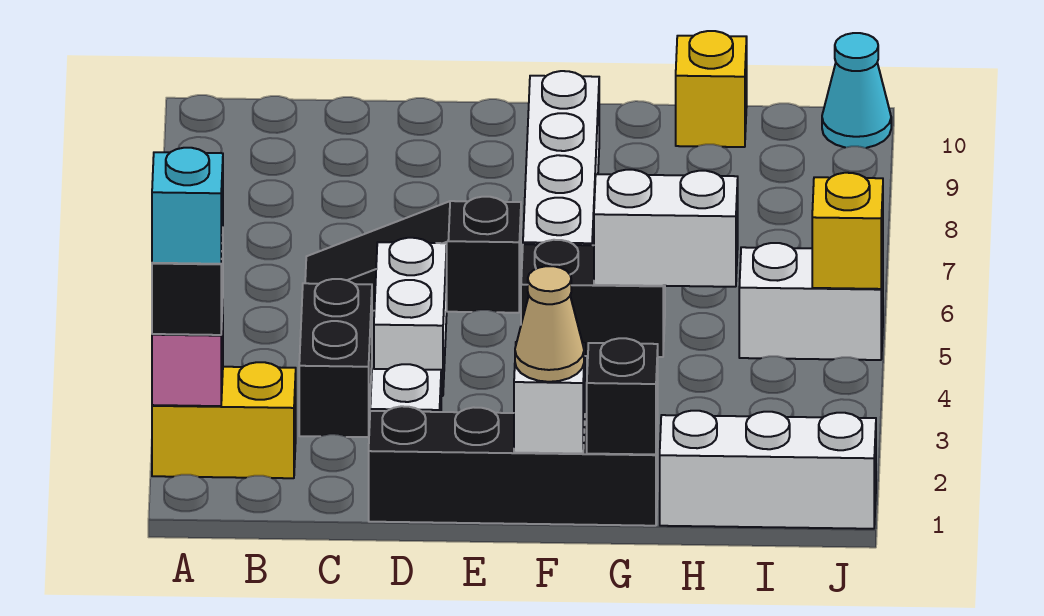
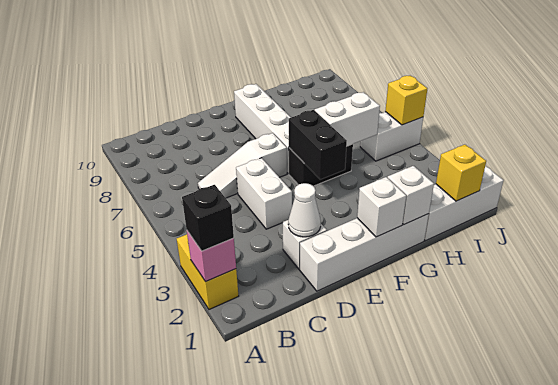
yellow brick A2:B2 level 1 -> yellow brick A2:A3 level 1
cyan brick A2 level 4 -> none
black brick C3:C4 level 1 -> black brick F4:F5 level 2
black slope C6:E6 level 1 top E -> white slope C6:E6 level 1 top E
black brick D1:G1 level 1 -> white brick D1:G1 level 1
none -> white cone D2 level 2
tan cone F1 level 3 -> none
black brick G1 level 2 -> white brick G1 level 2
yellow brick H10 level 1 -> yellow brick I1 level 2
cyan cone J10 level 1 -> none

